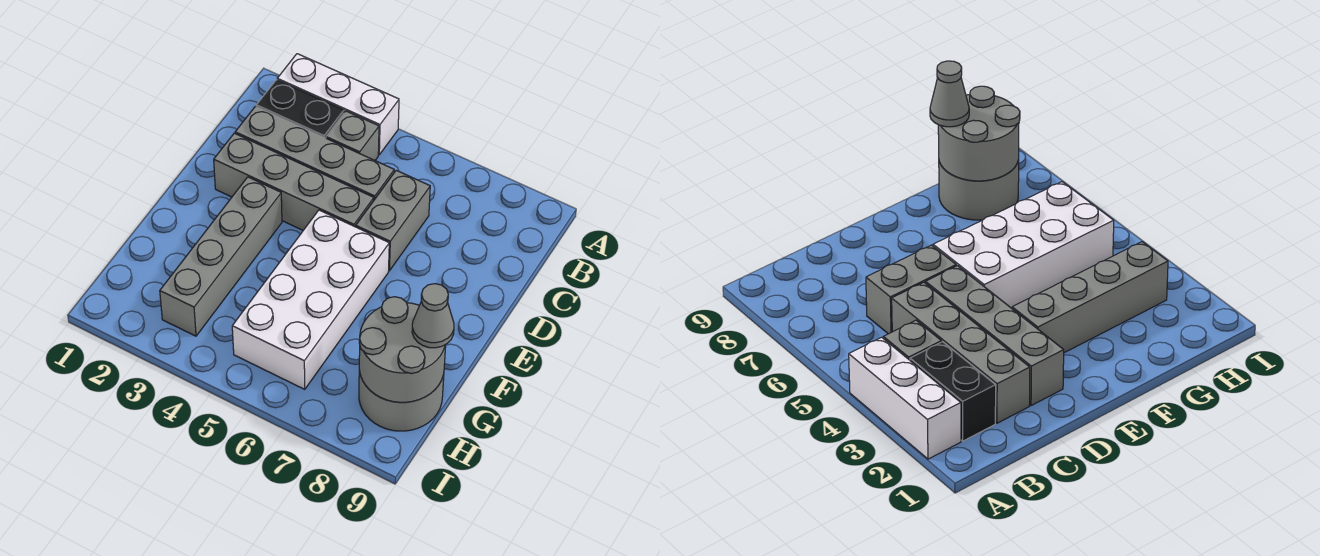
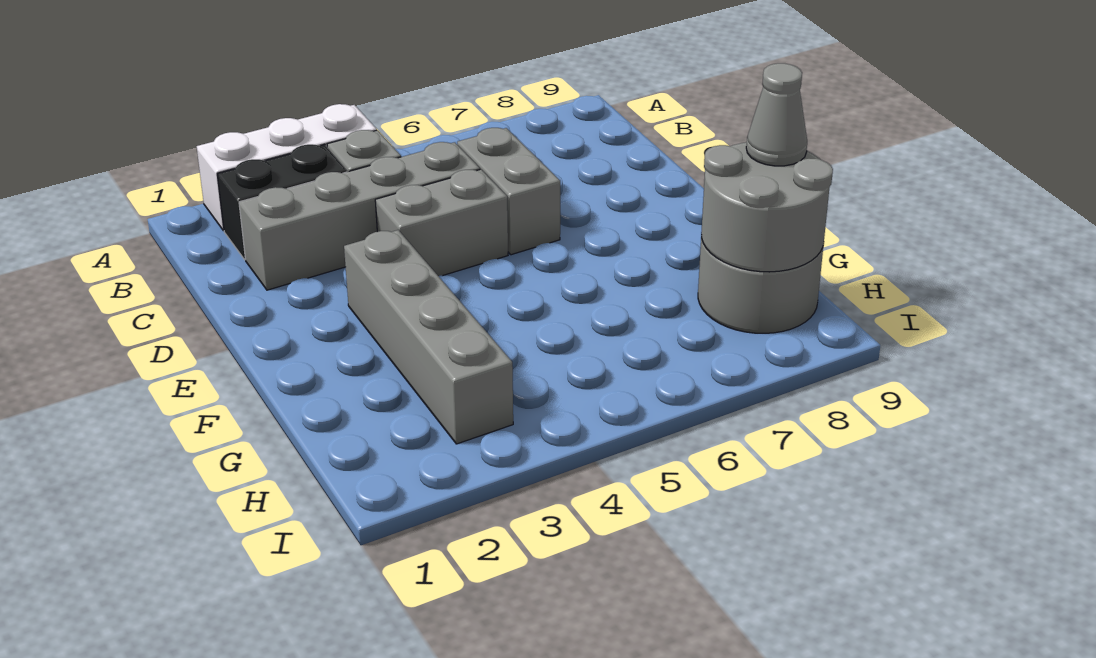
grey brick D2:D5 level 1 -> grey brick D4:D5 level 1
white brick E5:H6 level 1 -> none

